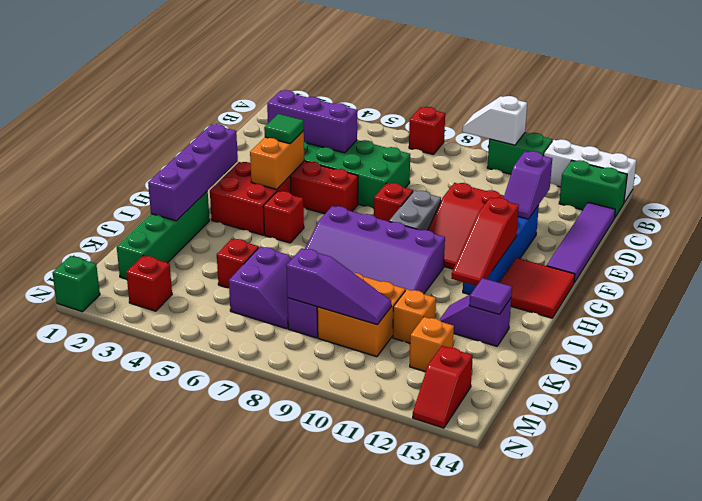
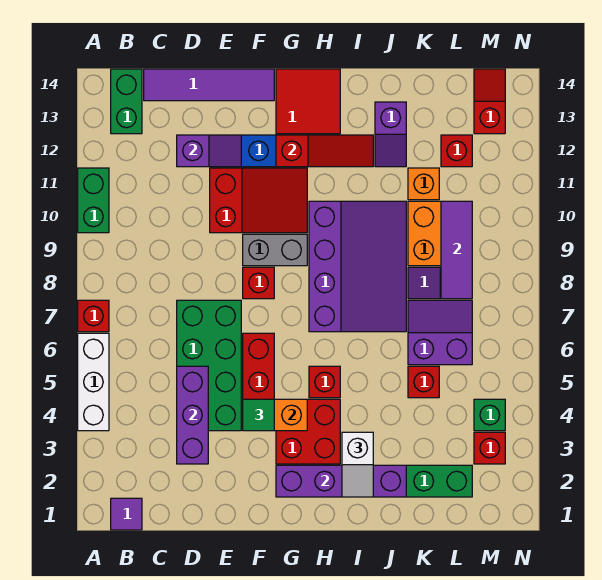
white slope A9:A10 level 2 top 10 -> white slope I2:I3 level 3 top 3
white brick A12:A14 level 1 -> white brick A4:A6 level 1
purple tile J13 level 2 -> purple tile B1 level 1
purple slope L8:L10 level 2 top 8 -> purple tile L8:L10 level 2
orange brick L12 level 1 -> red brick L12 level 1
red slope M13:N13 level 1 top M -> red slope M13:M14 level 1 top 13
green brick N1 level 1 -> green brick M4 level 1

